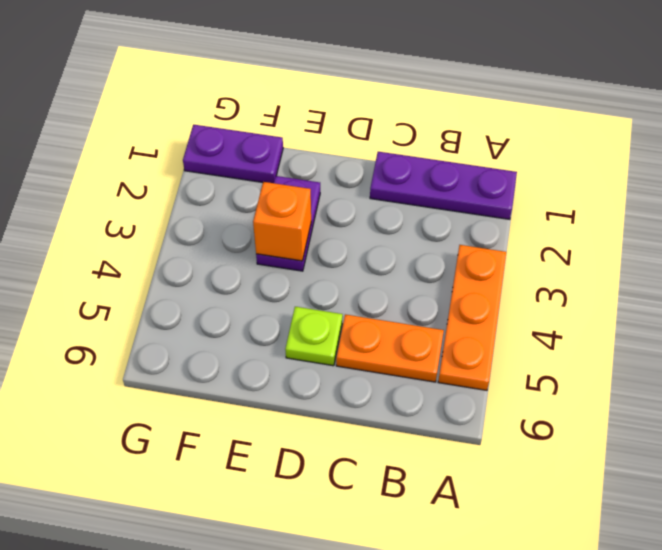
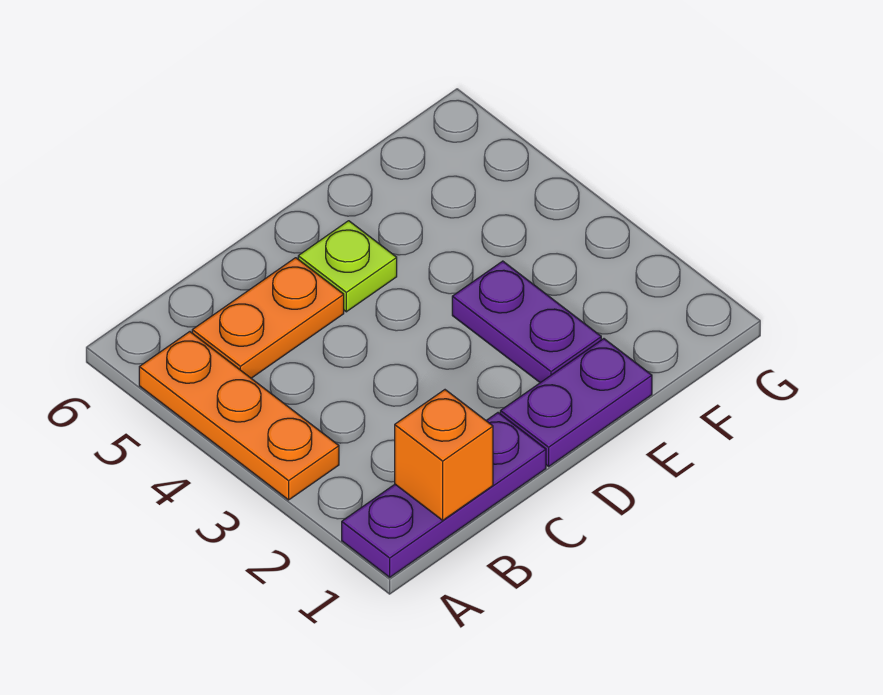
orange brick E3 level 2 -> orange brick B1 level 2
purple plate F1:G1 level 1 -> purple plate D1:E1 level 1

